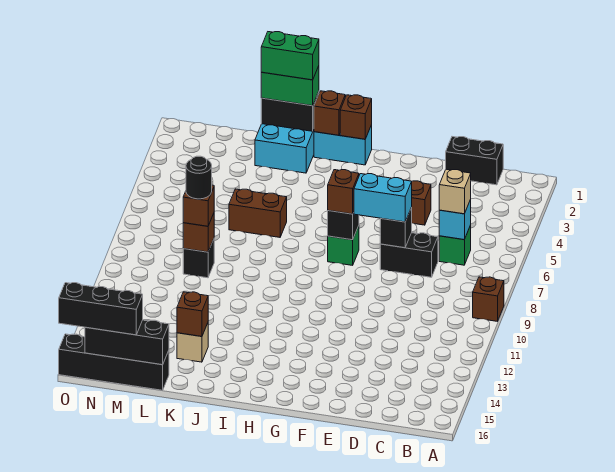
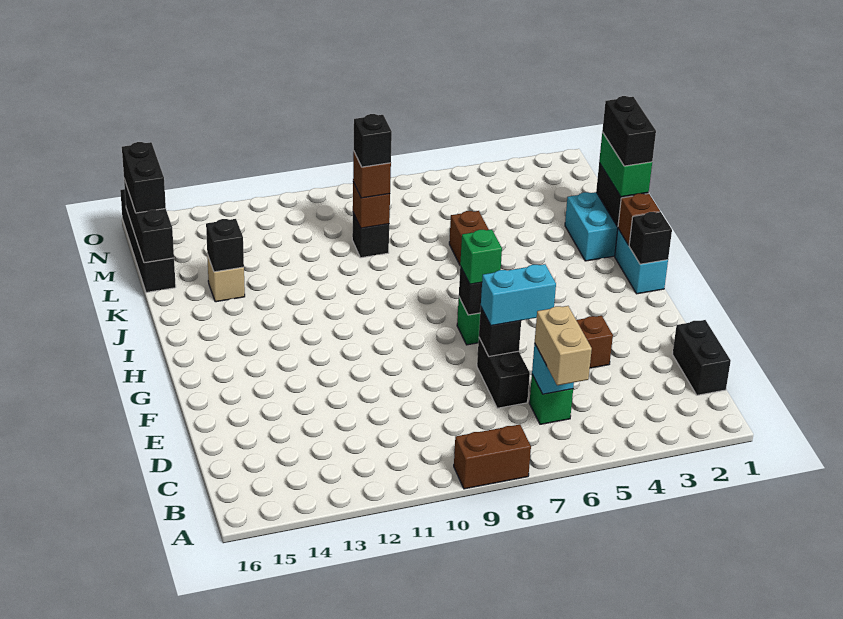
brown brick A9 level 1 -> brown brick A8:A9 level 1
tan brick C6 level 3 -> tan brick B6:C6 level 3
cyan brick E7:F7 level 3 -> cyan brick E6:E7 level 3
brown brick G7 level 3 -> green brick G7 level 3
brown brick H1 level 2 -> black brick H1 level 2
green brick J1:K1 level 4 -> black brick J1:K1 level 4
brown brick K14 level 2 -> black brick K14 level 2
black round brick L9 level 4 -> black brick L9 level 4
black brick M16:O16 level 3 -> black brick M16:N16 level 3

